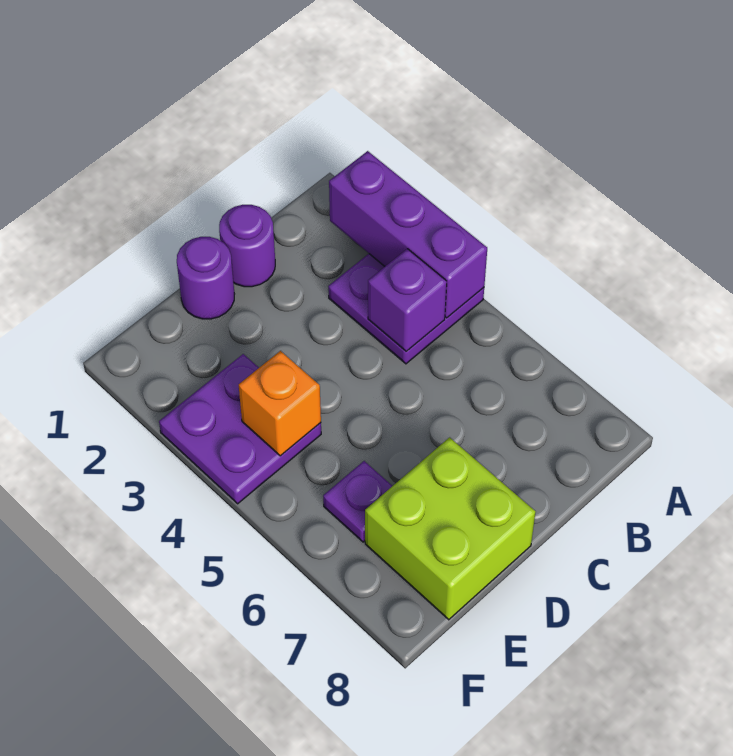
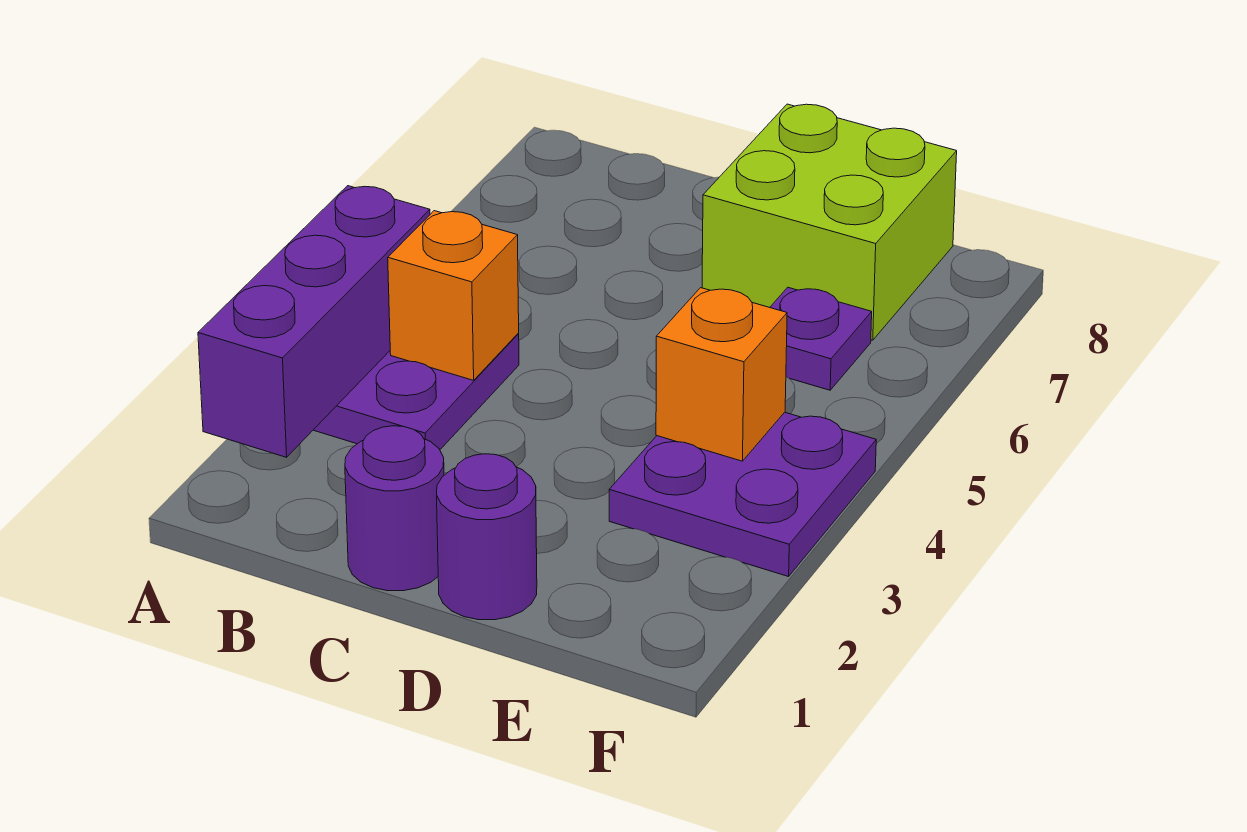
purple brick B4 level 2 -> orange brick B4 level 2

